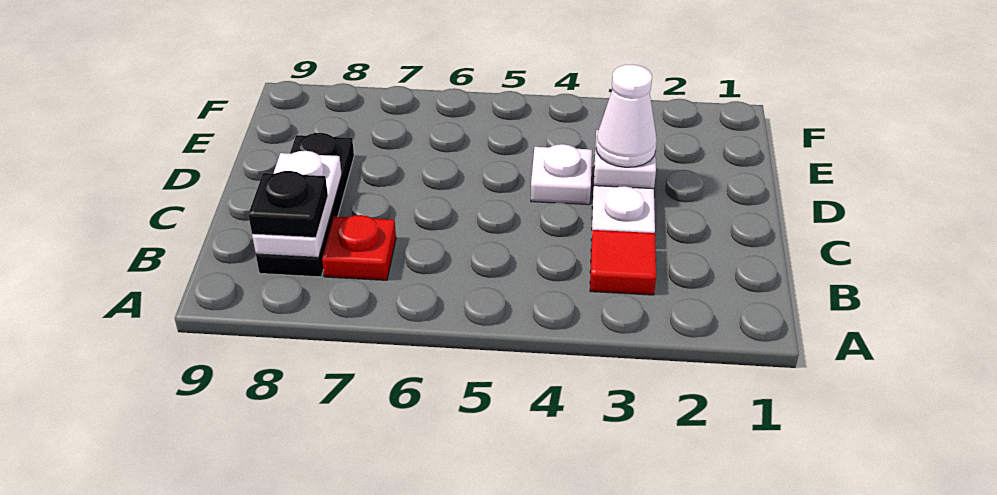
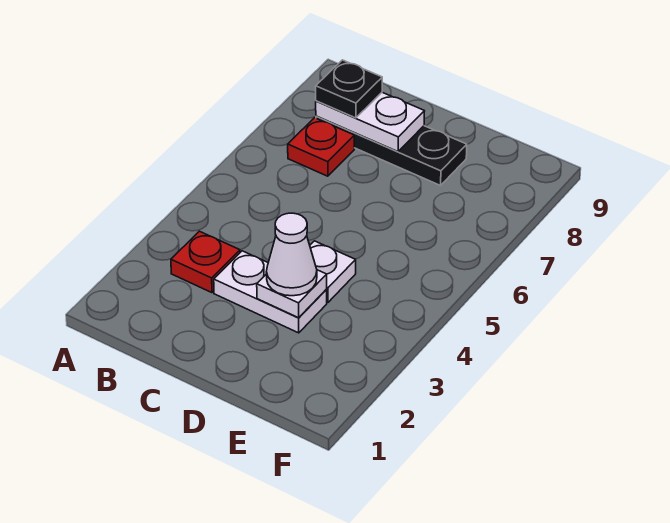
red tile B3 level 1 -> red plate B3 level 1

